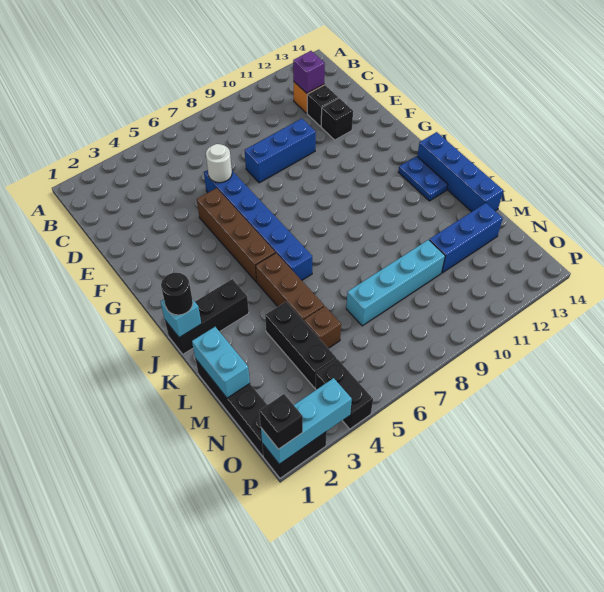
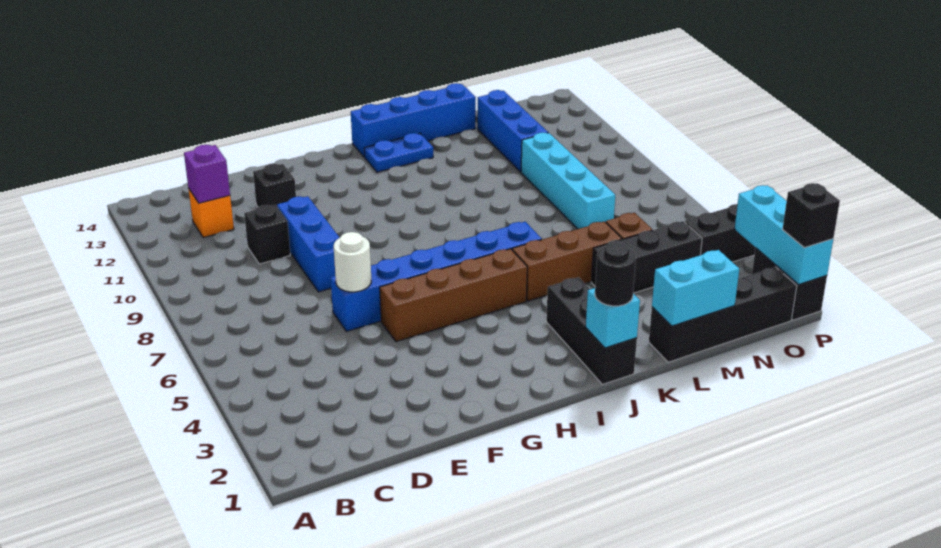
black brick D12 level 1 -> black brick D10 level 1

